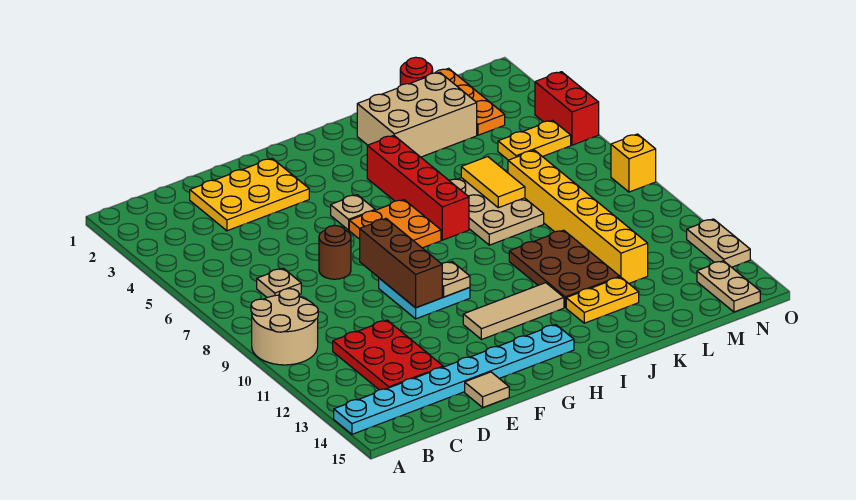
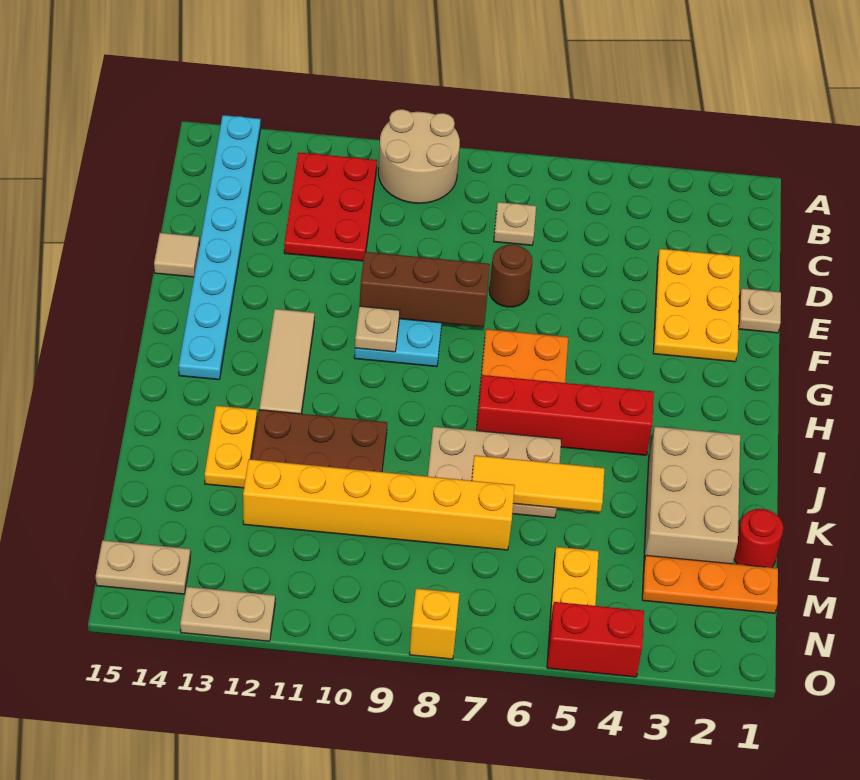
red plate C11:D13 level 1 -> red plate B11:D12 level 1
tan plate G5 level 1 -> tan plate E1 level 1
yellow tile K6:K7 level 2 -> yellow tile K5:K7 level 2

